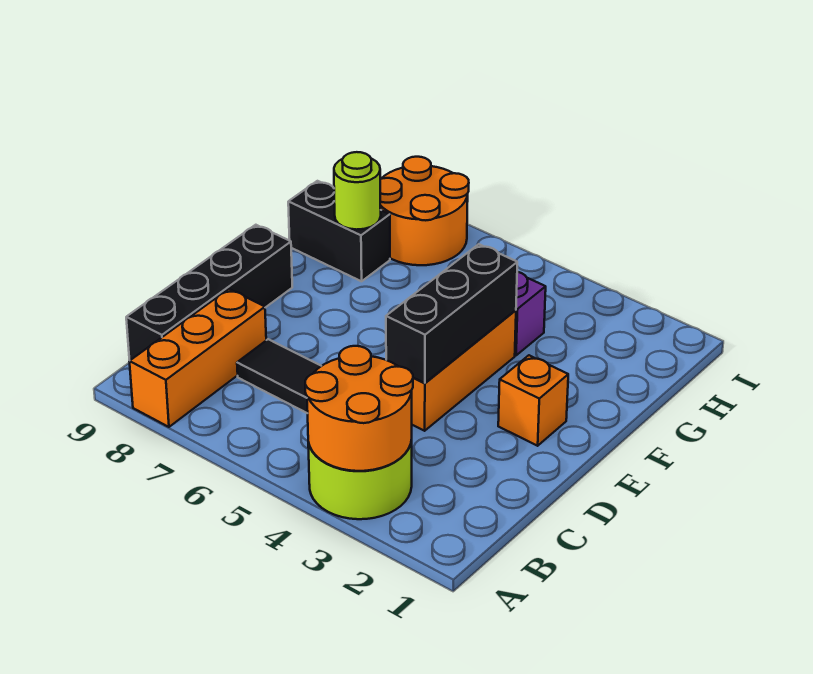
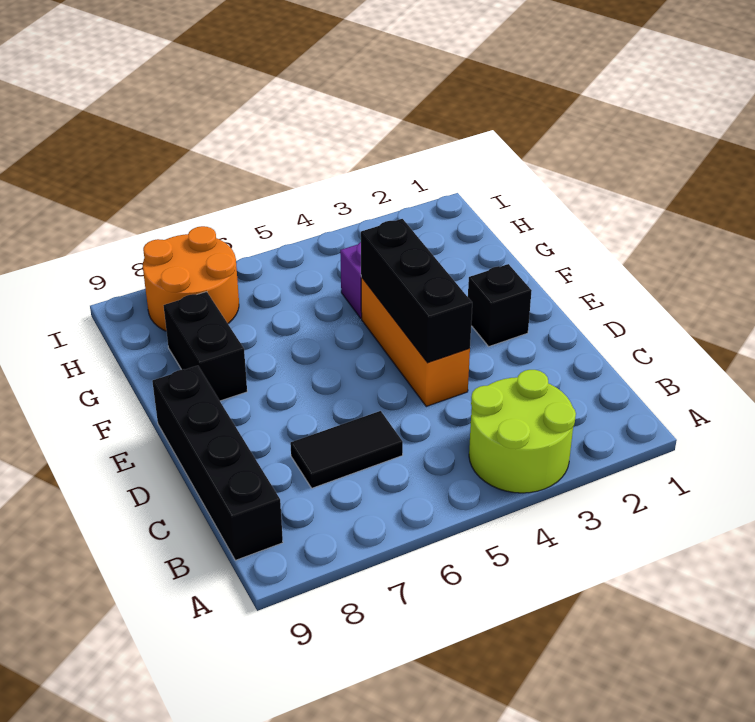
orange round brick A3:B4 level 2 -> none
orange brick A8:C8 level 1 -> none
orange brick E2 level 1 -> black brick E2 level 1
black brick G8:G9 level 1 -> black brick F8:G8 level 1
lime round brick G8 level 2 -> none

